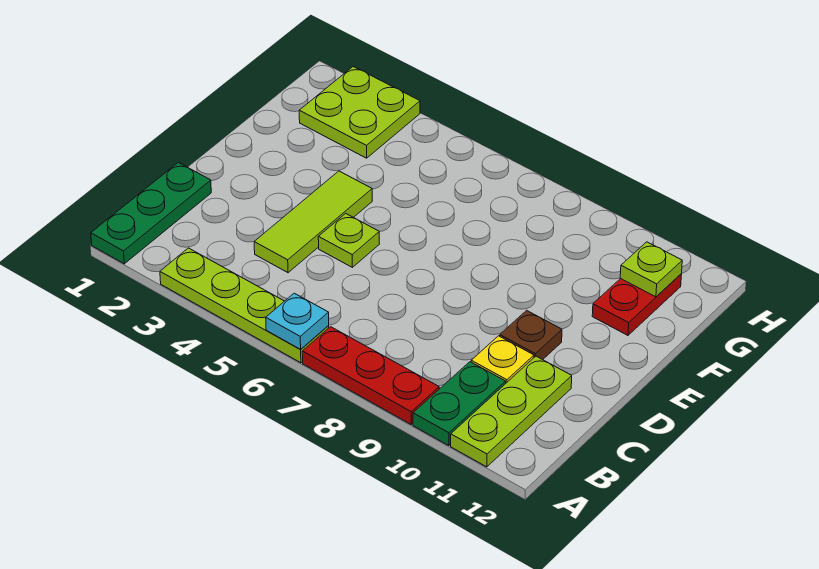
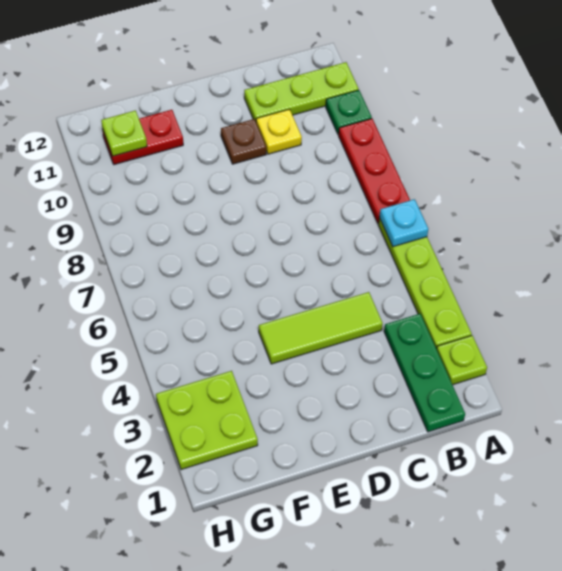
green plate A1:C1 level 1 -> green plate B1:B3 level 1
green plate A10:B10 level 1 -> green plate A10 level 1
lime plate D5 level 1 -> lime plate A2 level 1

